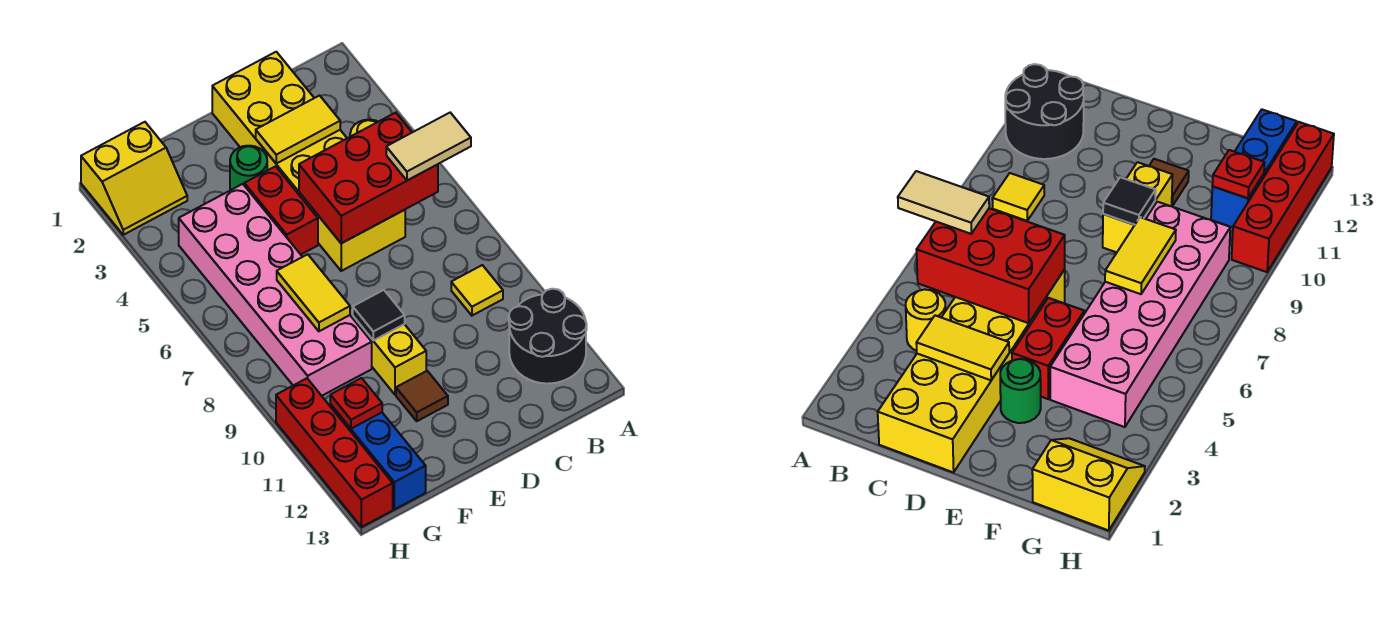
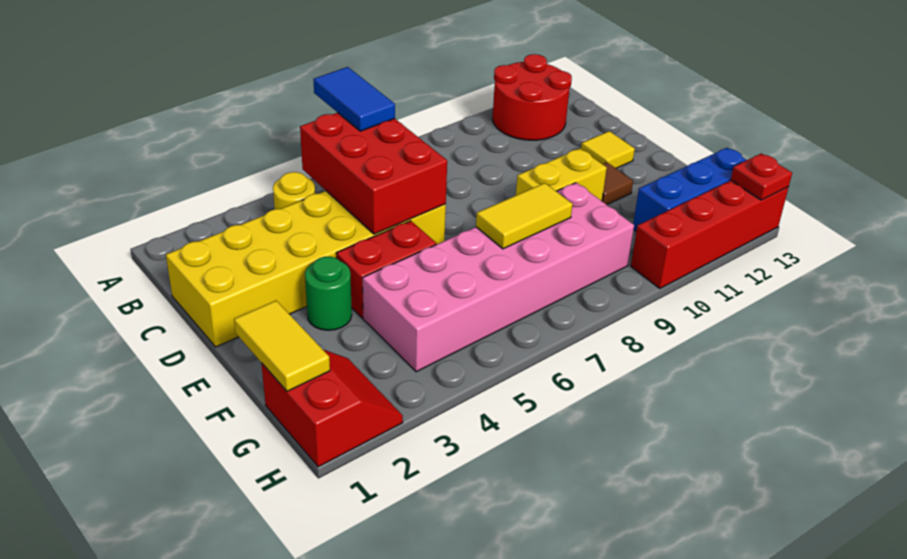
tan tile A6:B6 level 3 -> blue tile A6:B6 level 3
black round brick A11:B12 level 1 -> red round brick A11:B12 level 1
yellow tile B9 level 1 -> yellow tile D12 level 1
yellow tile C3:D3 level 2 -> yellow tile F1:G1 level 2
black tile E9 level 2 -> none
yellow slope G1:H2 level 1 top 1 -> red slope G1:H2 level 1 top 1
red plate G11 level 2 -> red plate H13 level 2

